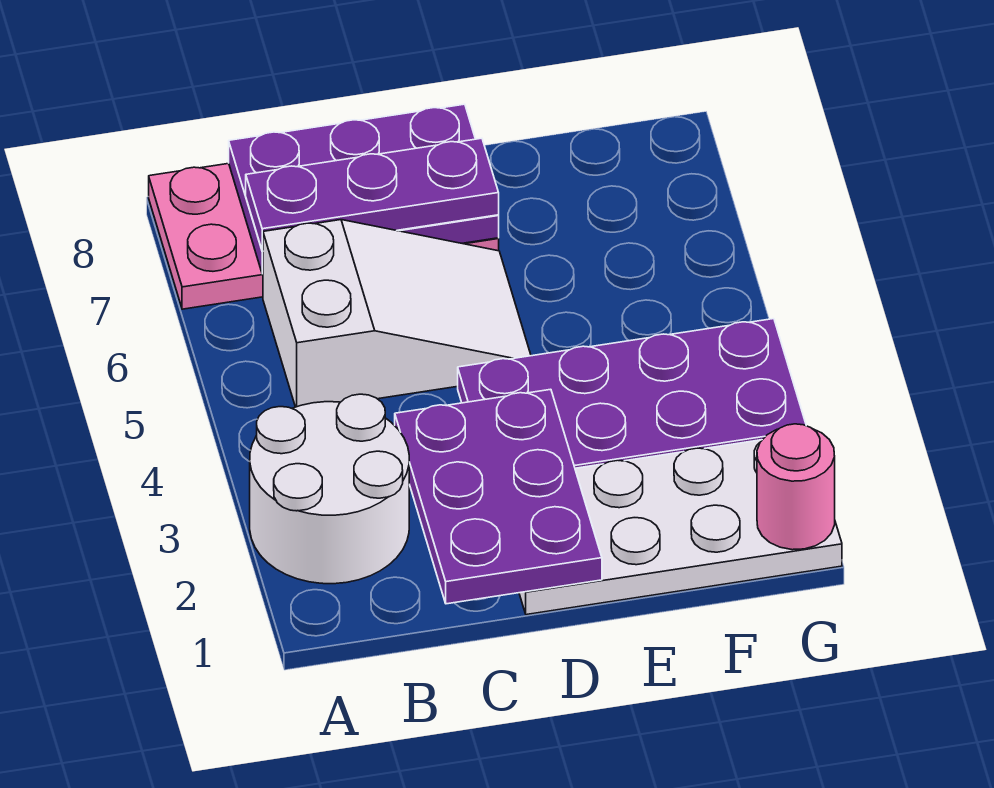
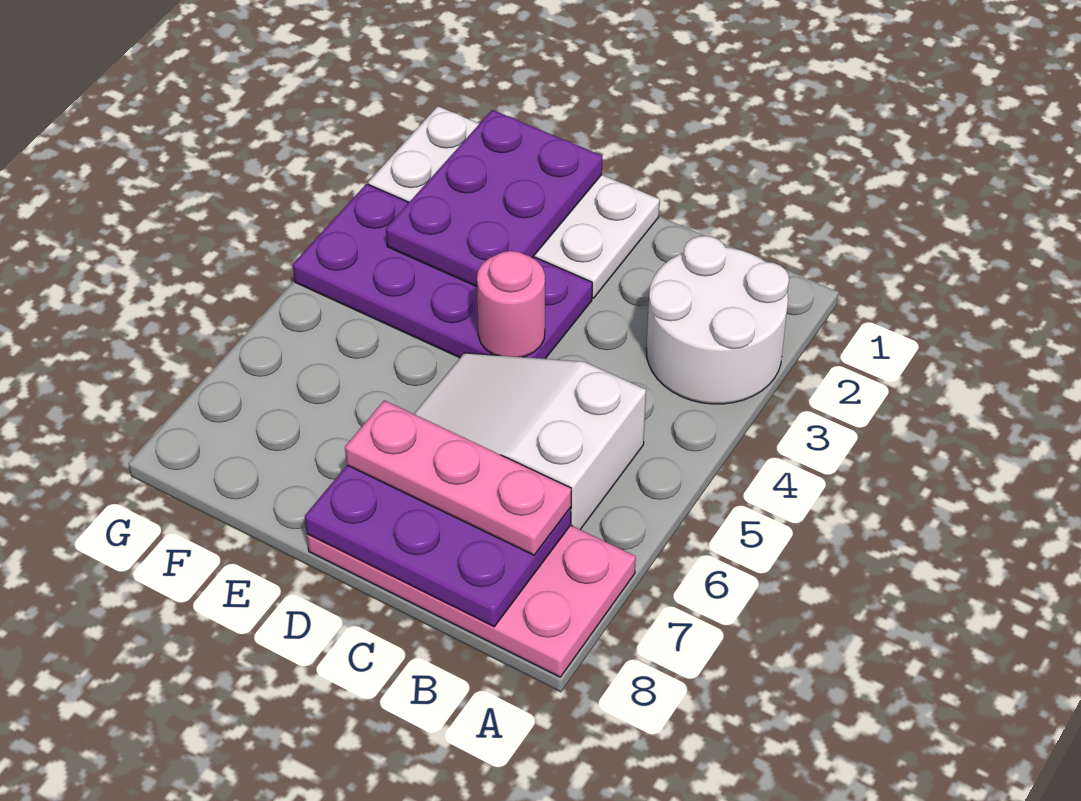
purple plate B7:D7 level 3 -> pink plate B7:D7 level 3
purple plate C1:D3 level 2 -> purple plate E1:F3 level 2
pink round brick G1 level 2 -> pink round brick D4 level 2

